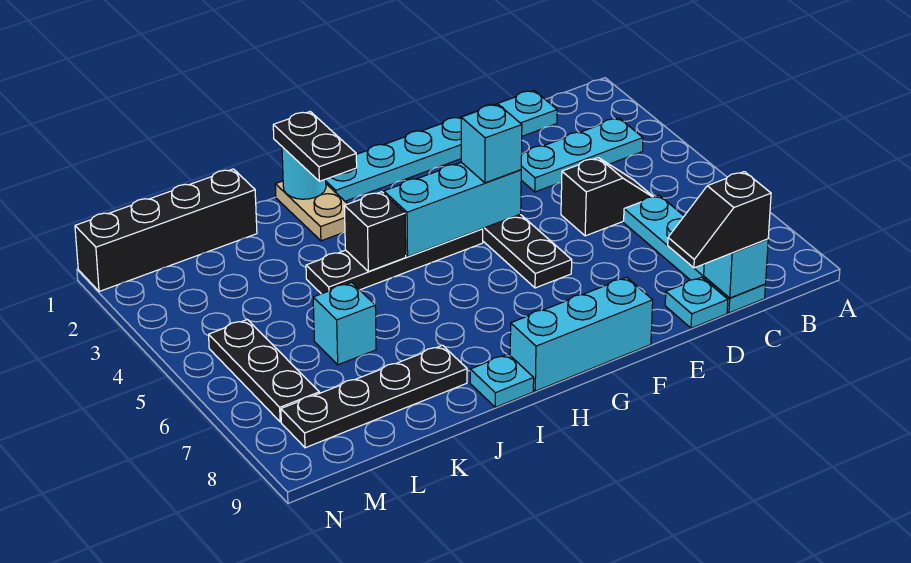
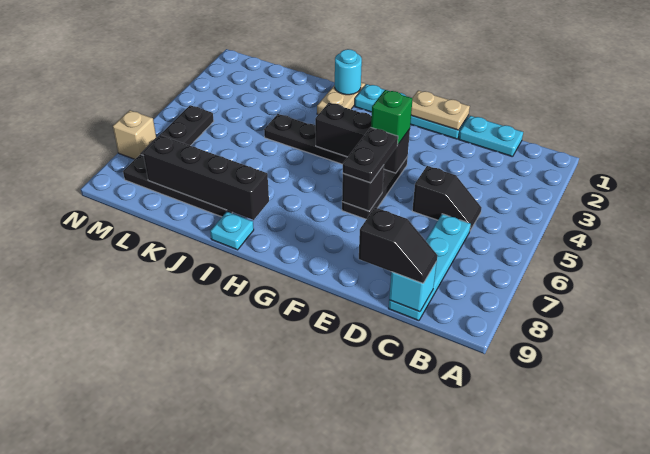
cyan plate B3:D3 level 1 -> none
black slope C9:D9 level 3 top C -> black slope C9:D9 level 3 top D
cyan plate D9 level 1 -> none
none -> tan plate E1:F1 level 2
cyan brick F4:H4 level 2 -> black brick F4:H4 level 2
cyan brick F4 level 3 -> green brick F4 level 3
cyan brick F9:H9 level 1 -> none
black plate I1:I2 level 3 -> black plate F5:F6 level 3
black brick I4 level 2 -> black brick F6 level 2
black brick K1:N1 level 1 -> black brick I8:L8 level 2
cyan brick K6 level 1 -> none
none -> tan brick N7 level 1

